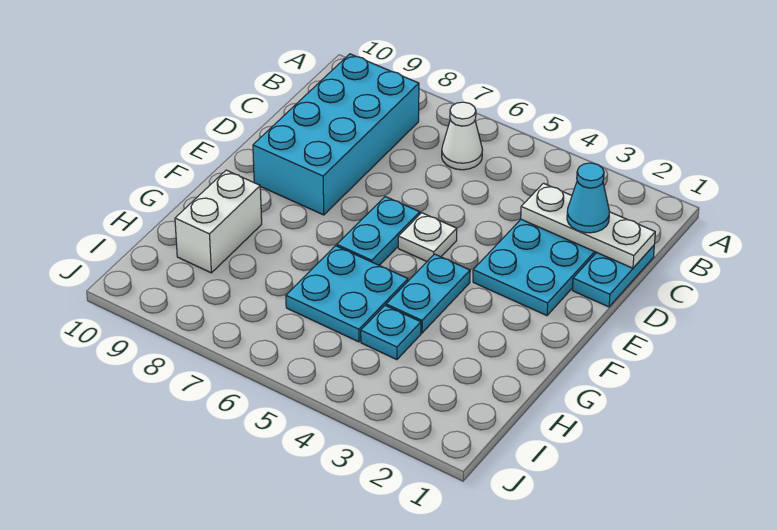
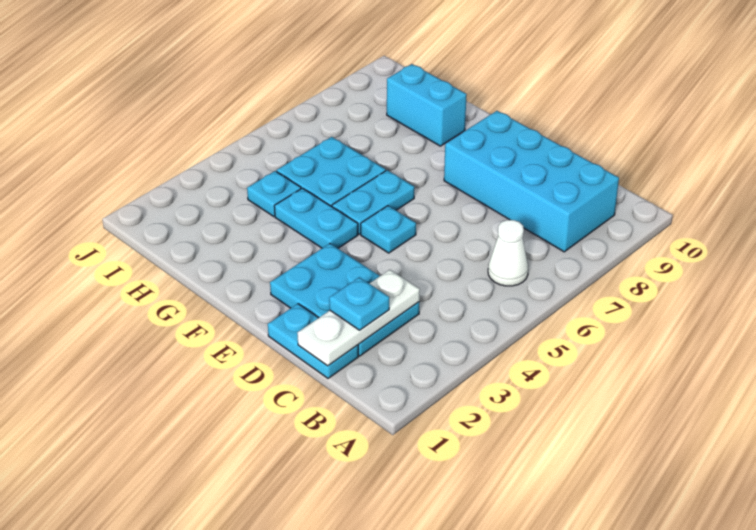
cyan cone C2 level 3 -> cyan plate C2 level 3
white plate E5 level 1 -> cyan plate E5 level 1
cyan plate E6:F6 level 1 -> cyan plate F5:F6 level 1
white brick G9:H9 level 1 -> cyan brick G9:H9 level 1

